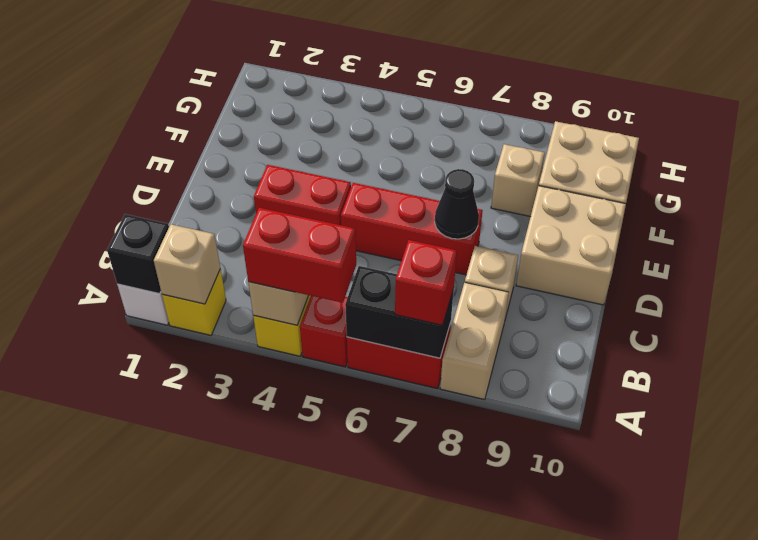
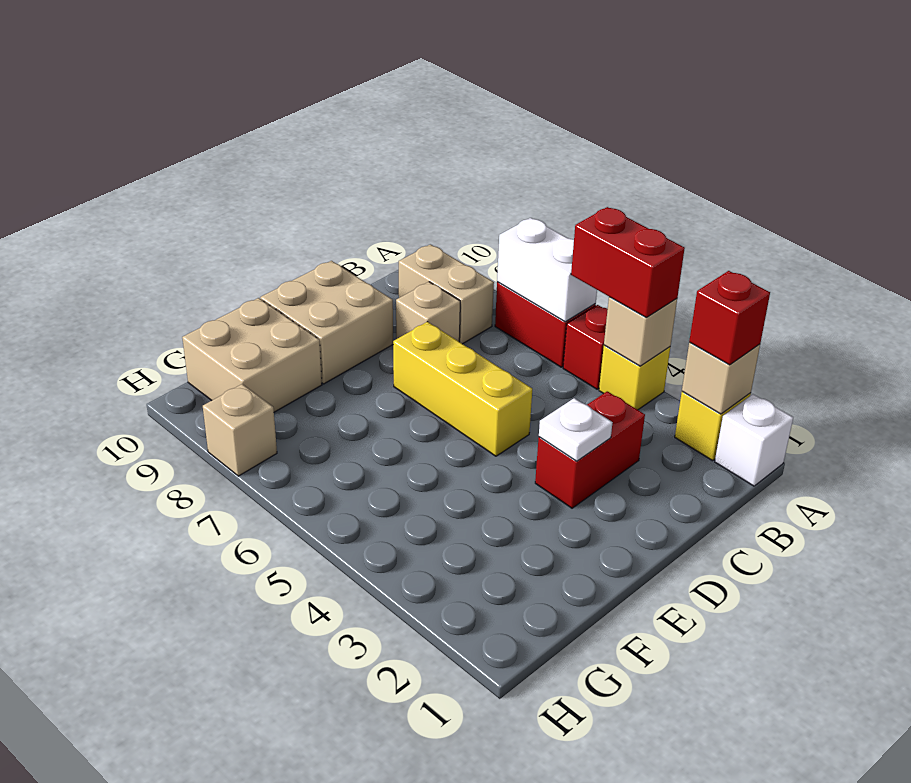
black brick A1 level 2 -> none
black brick A6:A7 level 2 -> white brick A6:A7 level 2
red brick A7 level 3 -> red brick A2 level 3
tan brick A8:B8 level 1 -> tan brick B8:B9 level 1
red brick D3:D4 level 1 -> red brick C3:D3 level 1
none -> white plate D3 level 2
red brick D5:D7 level 1 -> yellow brick D5:D7 level 1
black cone D7 level 2 -> none
tan brick F8 level 1 -> tan brick H8 level 1

